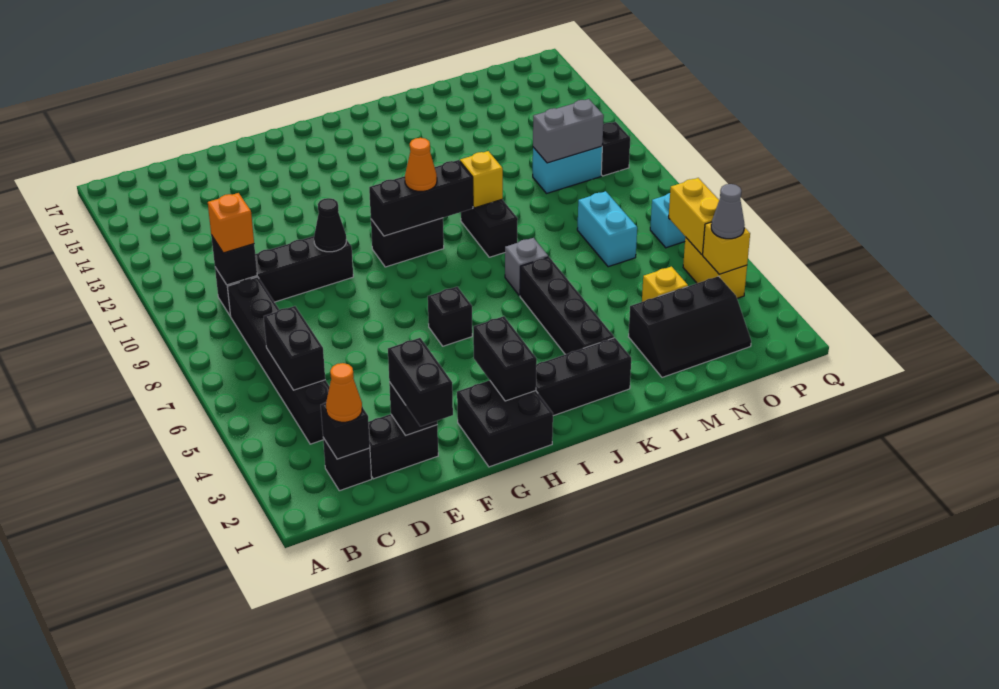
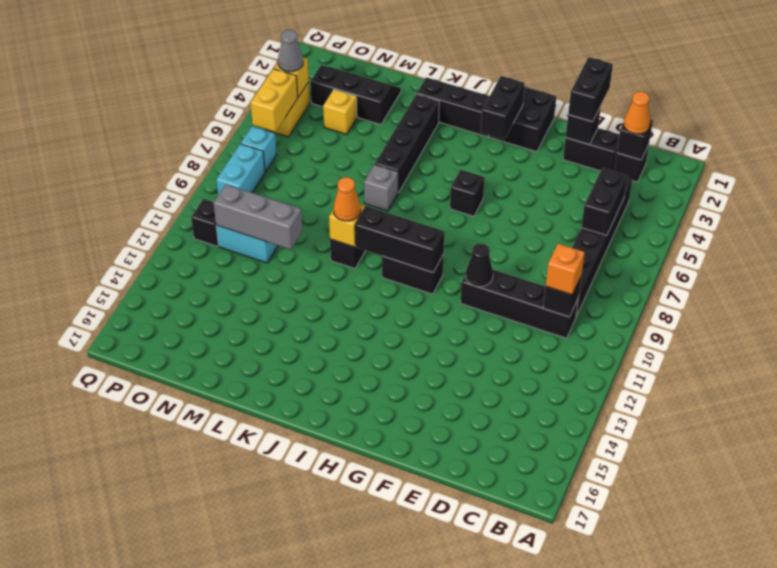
orange cone I10 level 3 -> orange cone K10 level 3
cyan brick N7:N8 level 1 -> cyan brick P8:P9 level 1
grey brick N11:O11 level 2 -> grey brick M11:O11 level 2

